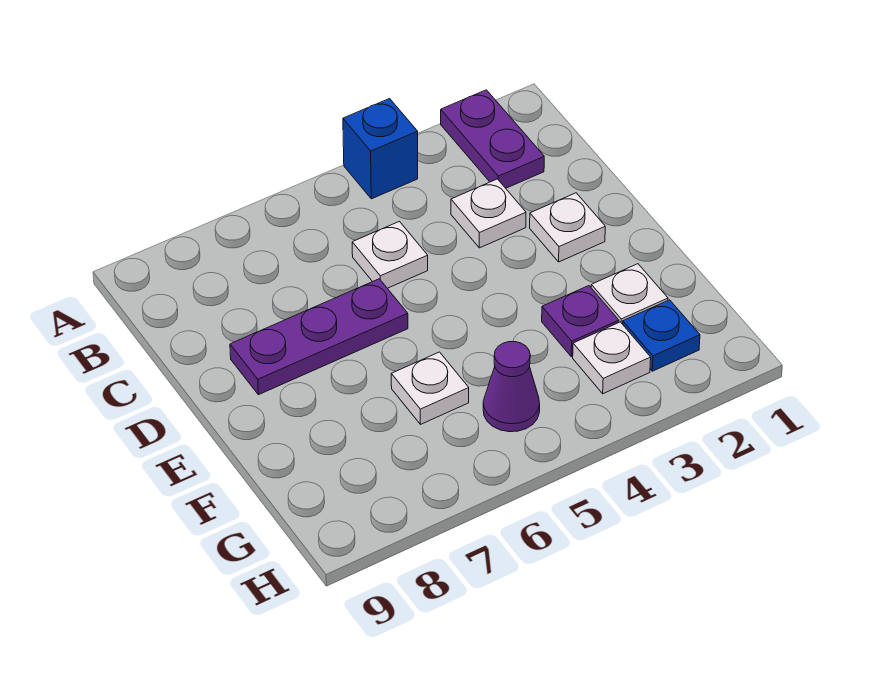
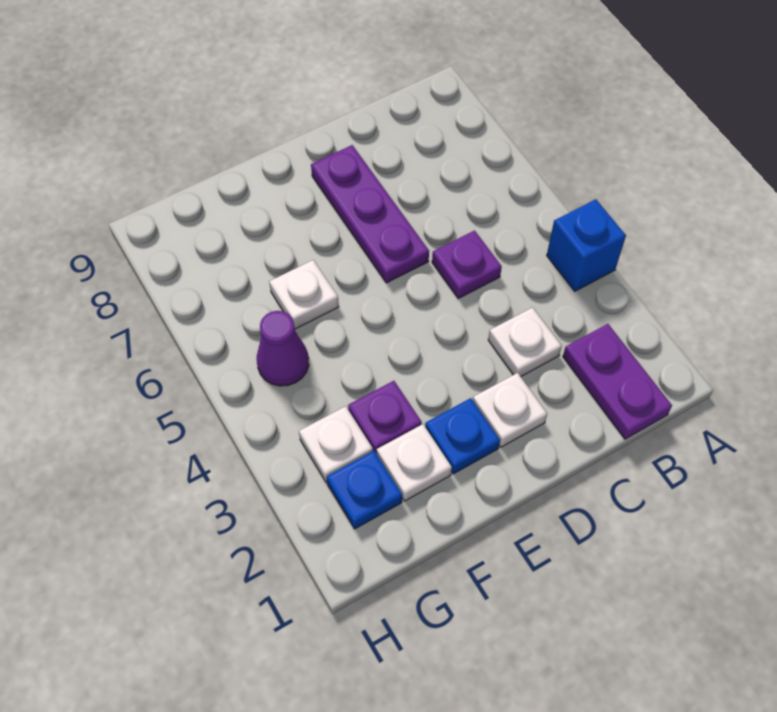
purple plate A2:B2 level 1 -> purple plate B1:B2 level 1
white plate C5 level 1 -> purple plate C5 level 1
none -> blue plate E2 level 1

